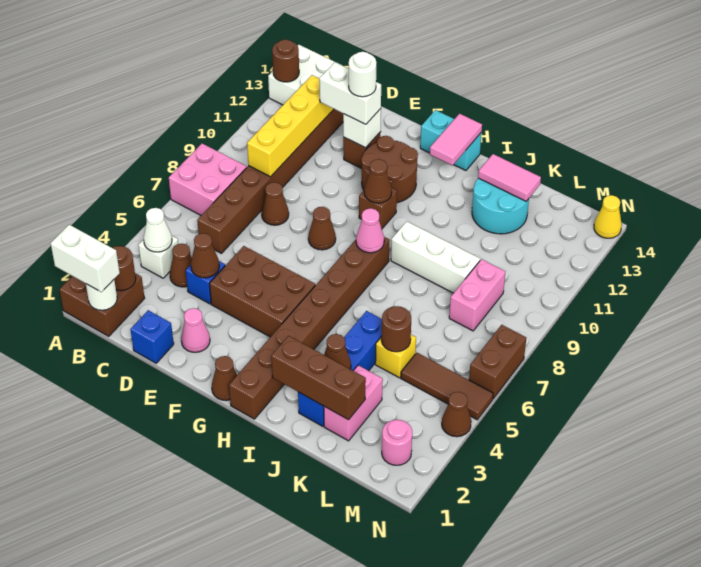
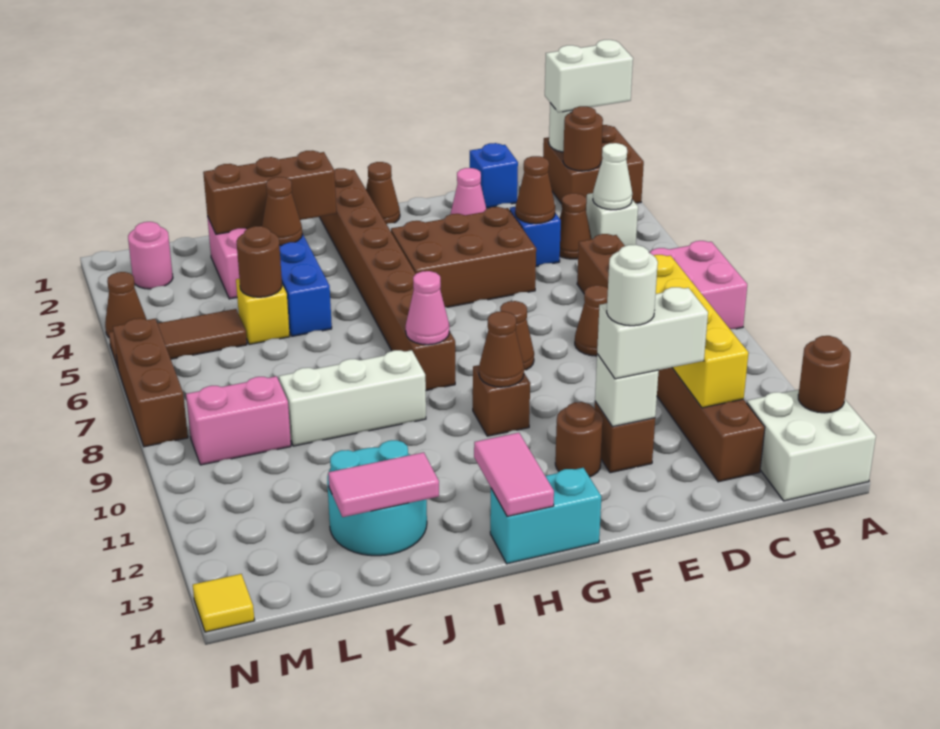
brown round brick F11:G12 level 1 -> brown round brick F12 level 1
pink brick L8:L9 level 1 -> pink brick L9:M9 level 1
brown brick N6:N7 level 1 -> brown brick N6:N8 level 1
yellow cone N14 level 1 -> yellow tile N14 level 1

